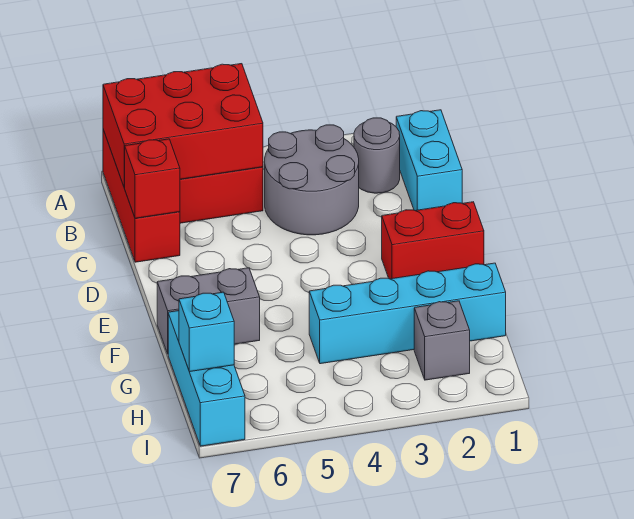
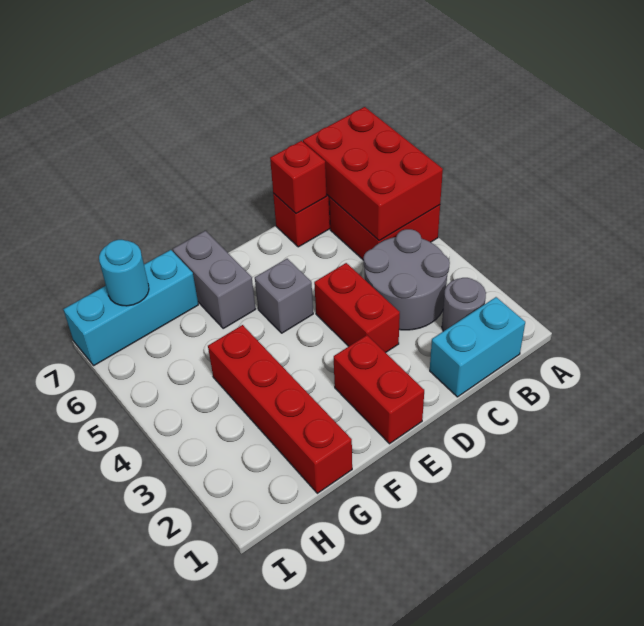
none -> red brick D3:D4 level 1
cyan brick G1:G4 level 1 -> red brick G1:G4 level 1
grey brick H2 level 1 -> grey brick E5 level 1
cyan brick H7 level 2 -> cyan round brick H7 level 2

